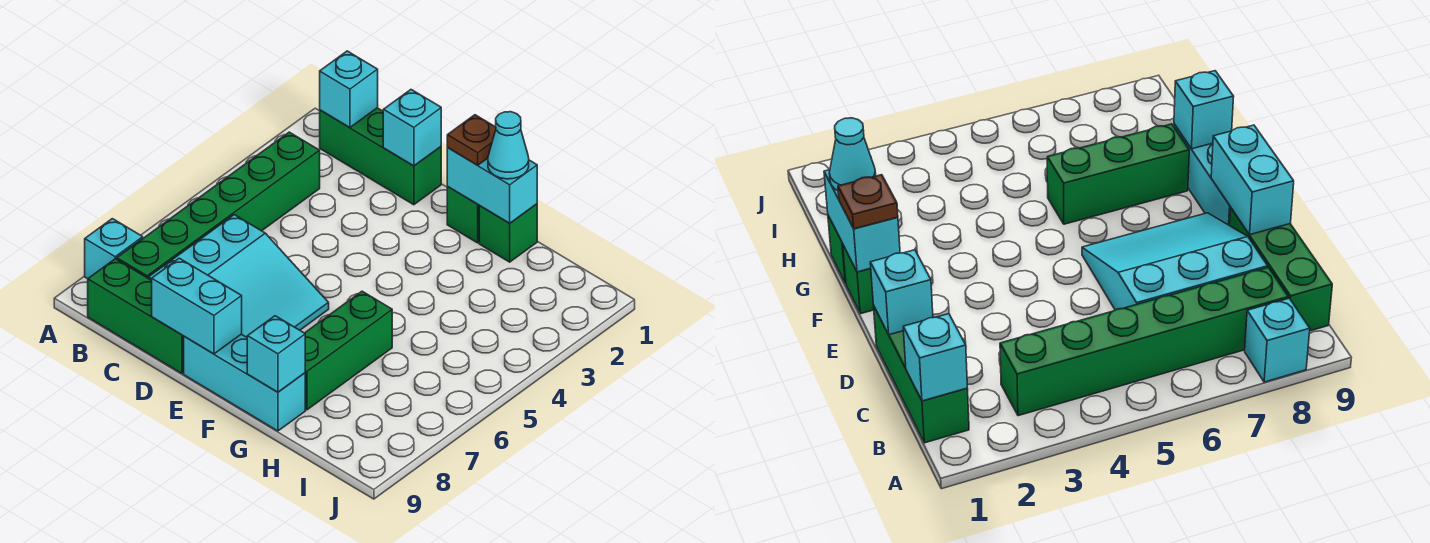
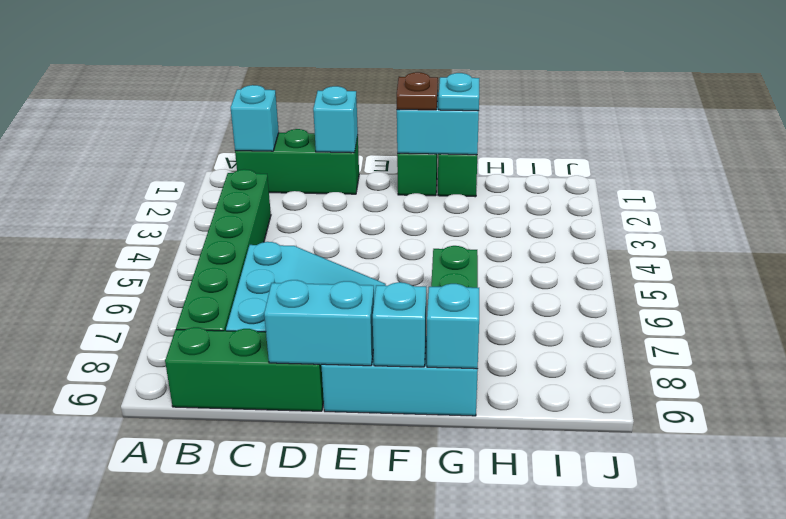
cyan brick A8 level 1 -> cyan brick F9 level 2
cyan cone G1 level 3 -> cyan plate G1 level 3

